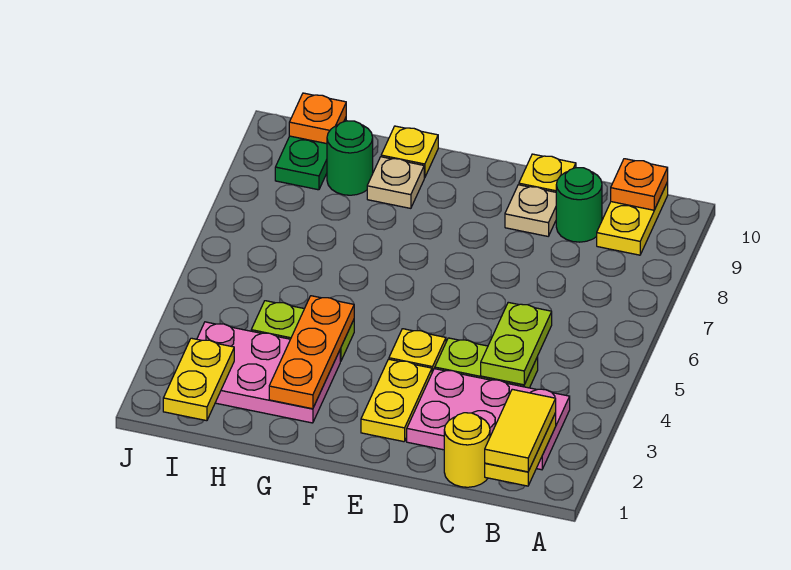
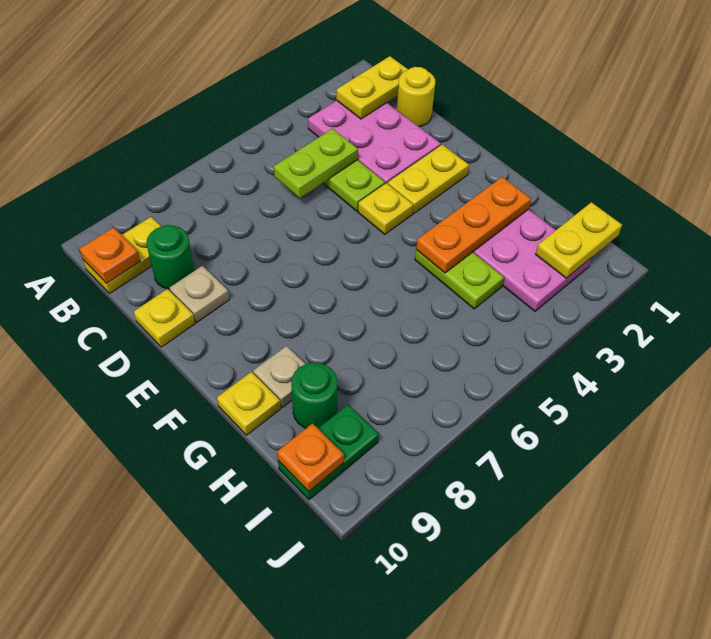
yellow tile B1:B2 level 3 -> none

